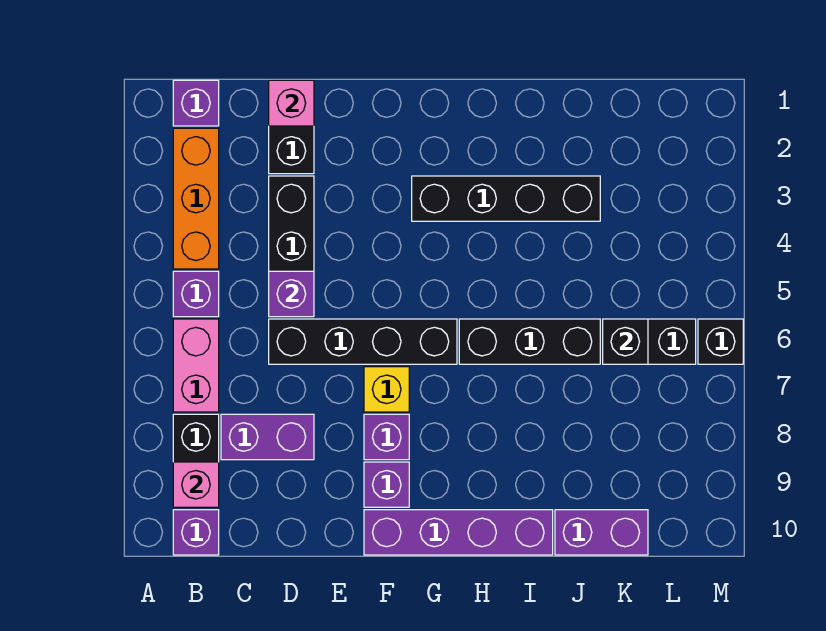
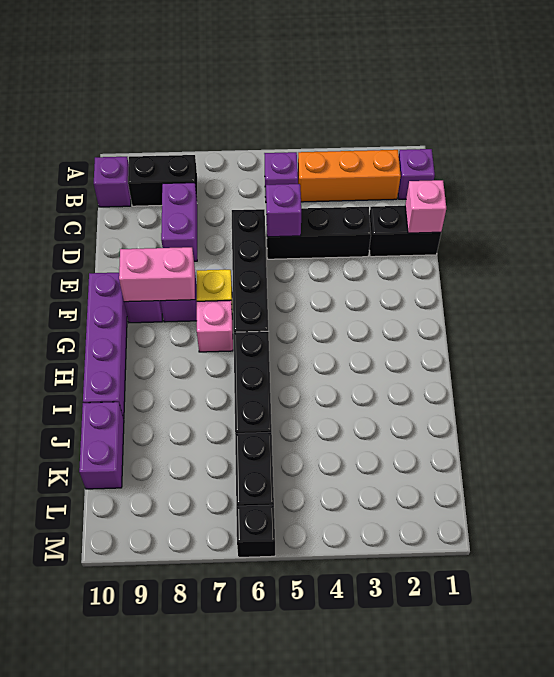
pink brick B6:B7 level 1 -> pink brick F8:F9 level 2
pink brick B9 level 2 -> pink brick G7 level 1
black brick G3:J3 level 1 -> none
black brick K6 level 2 -> none

